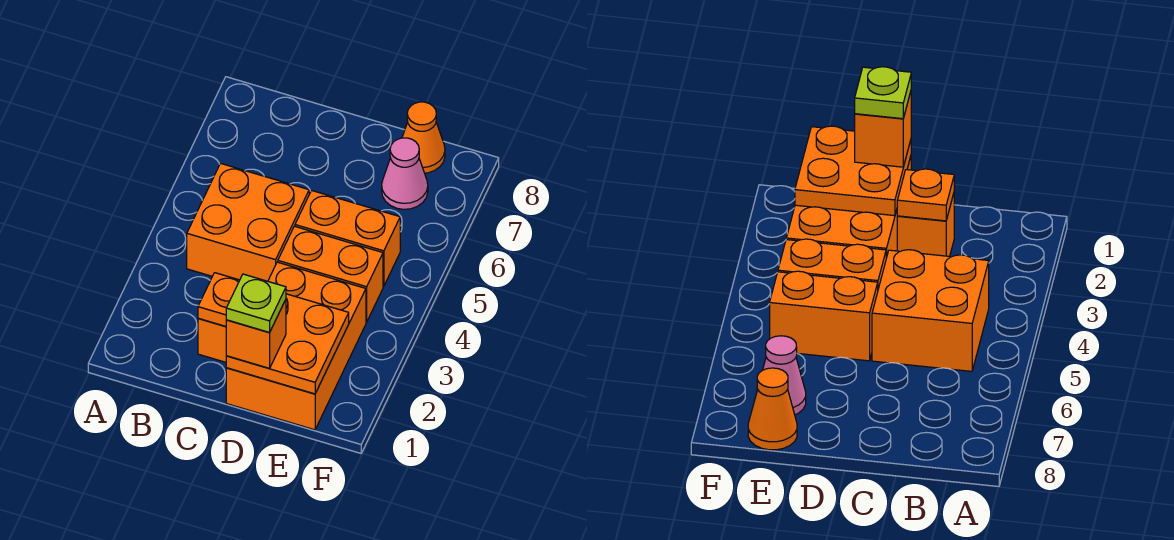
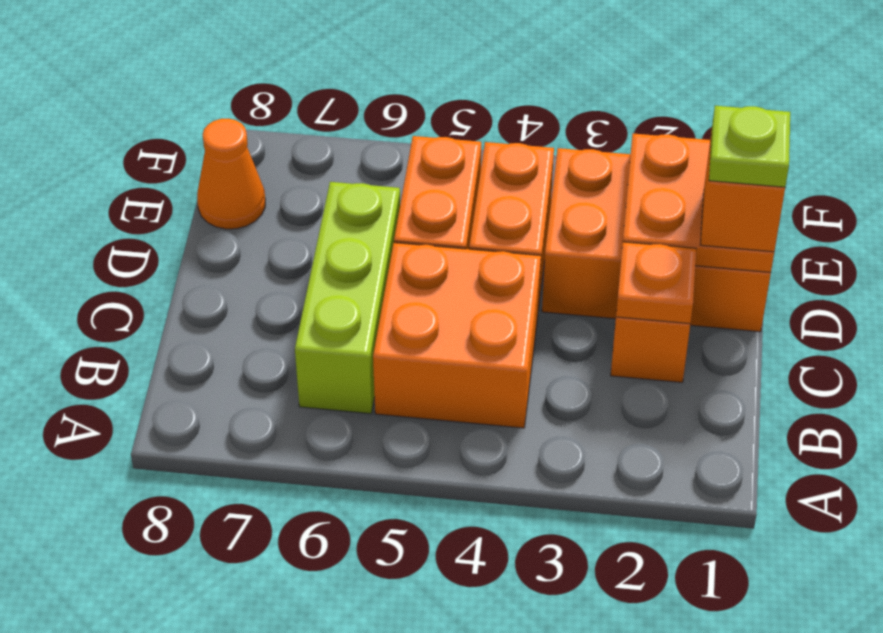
none -> lime brick B6:D6 level 1
pink cone E7 level 1 -> none

